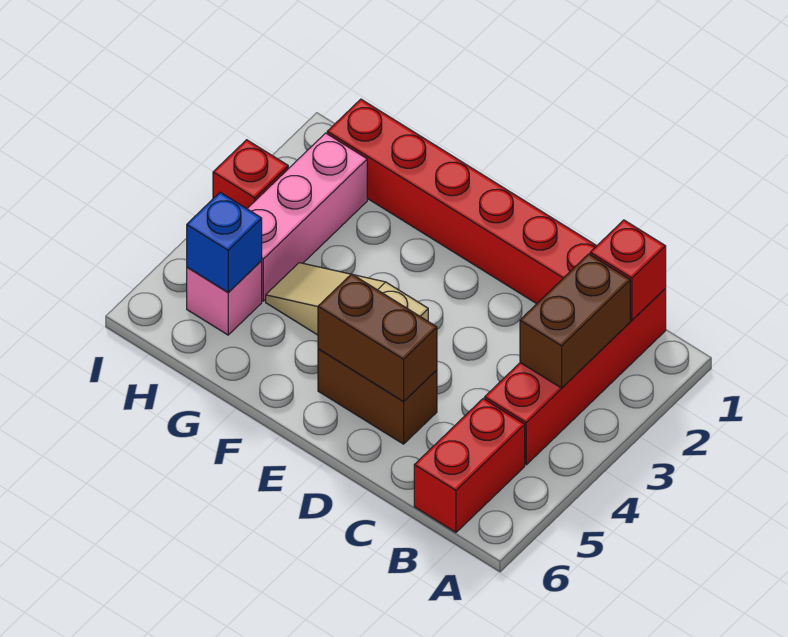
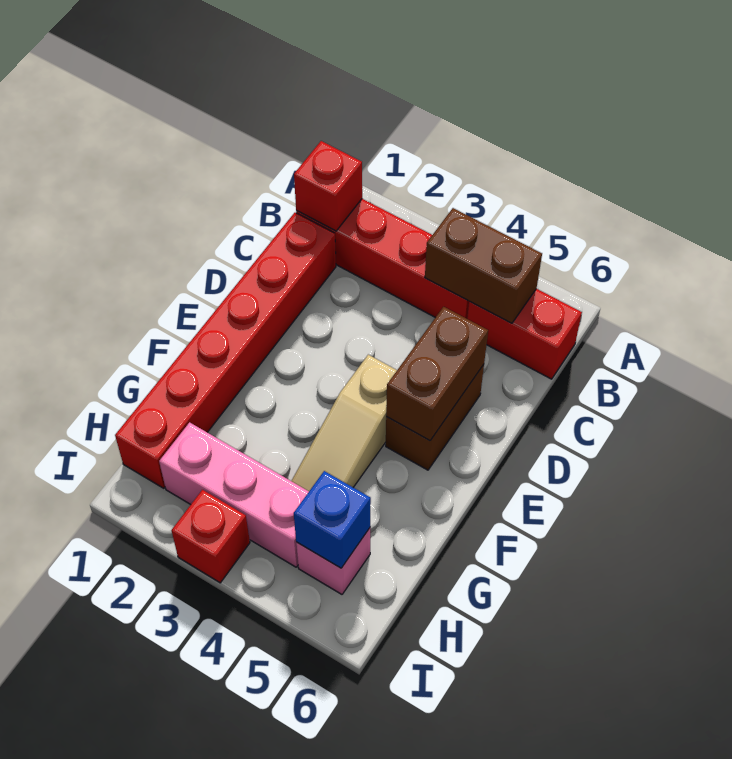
brown brick B2:B3 level 2 -> brown brick B4:B5 level 2

